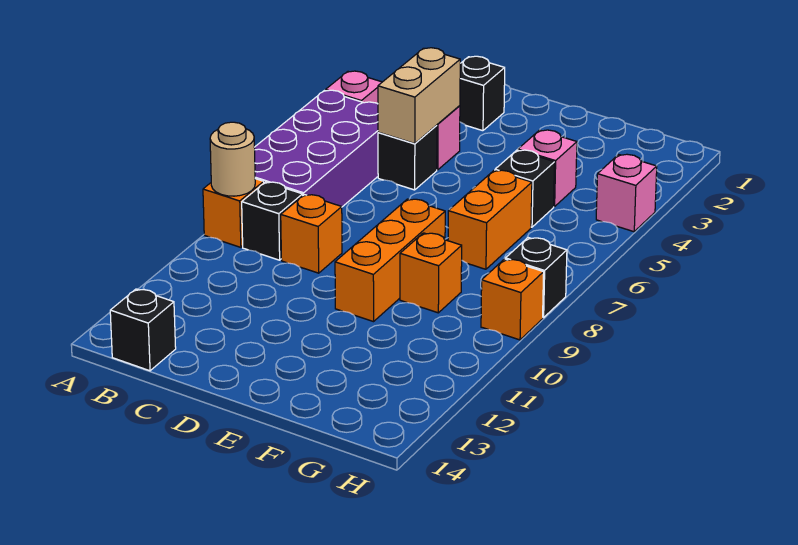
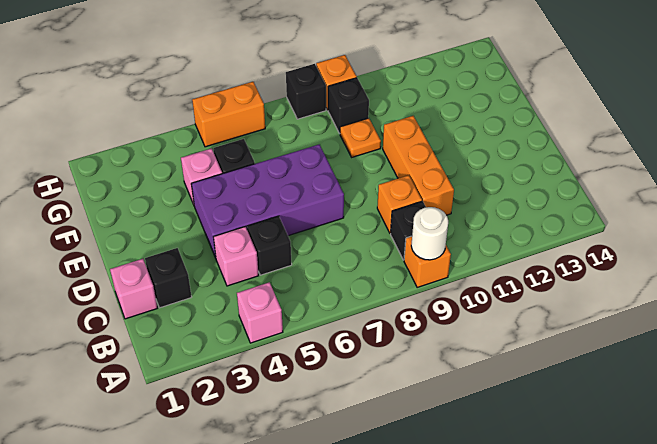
purple brick A5:B8 level 1 -> purple brick D4:E7 level 1
tan round brick A9 level 2 -> white round brick A9 level 2
black brick B14 level 1 -> black brick G9 level 1
tan brick C4:C5 level 2 -> none
orange brick E8:E10 level 1 -> orange brick C10:E10 level 1
orange brick F6:F7 level 1 -> orange brick H5:H6 level 1
orange brick F9 level 1 -> orange plate F9 level 1
pink brick H4 level 1 -> pink brick C1 level 1

